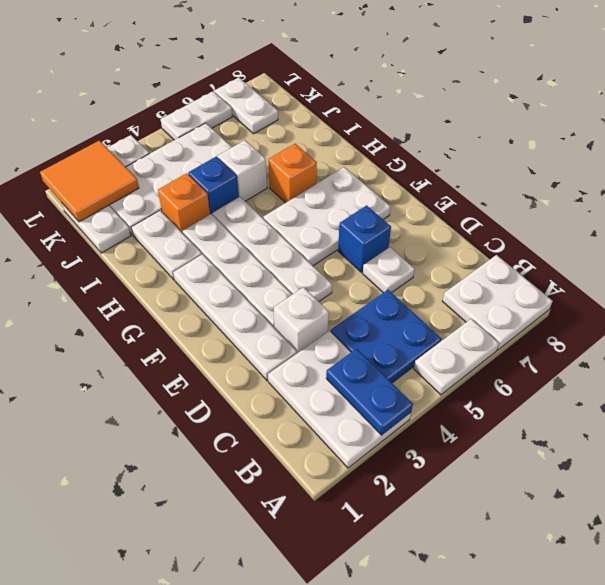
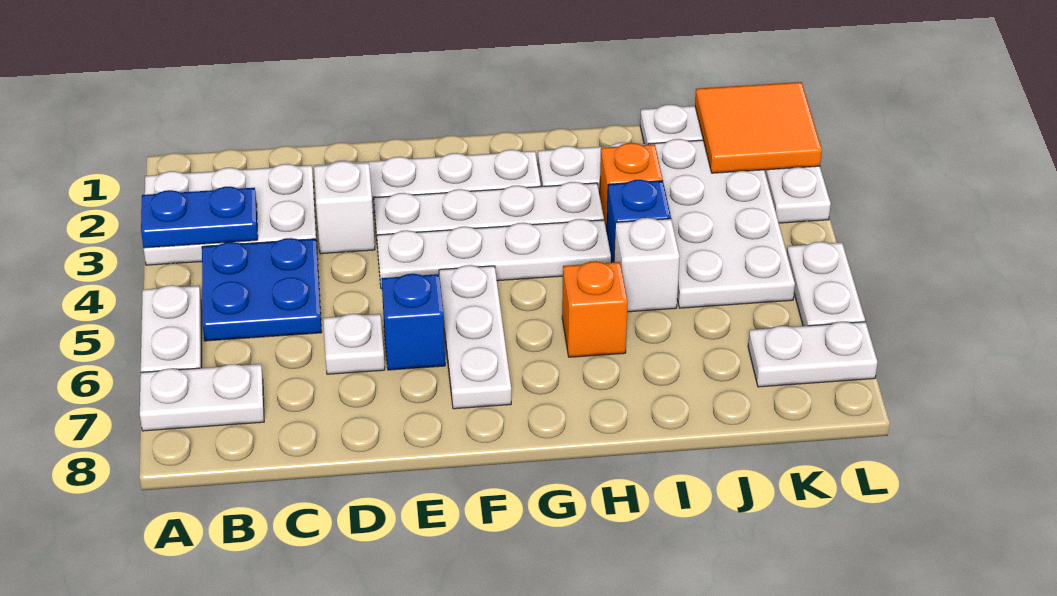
white plate A7:B8 level 1 -> white plate A7:B7 level 1
white plate F5:G7 level 1 -> white plate F5:F7 level 1

